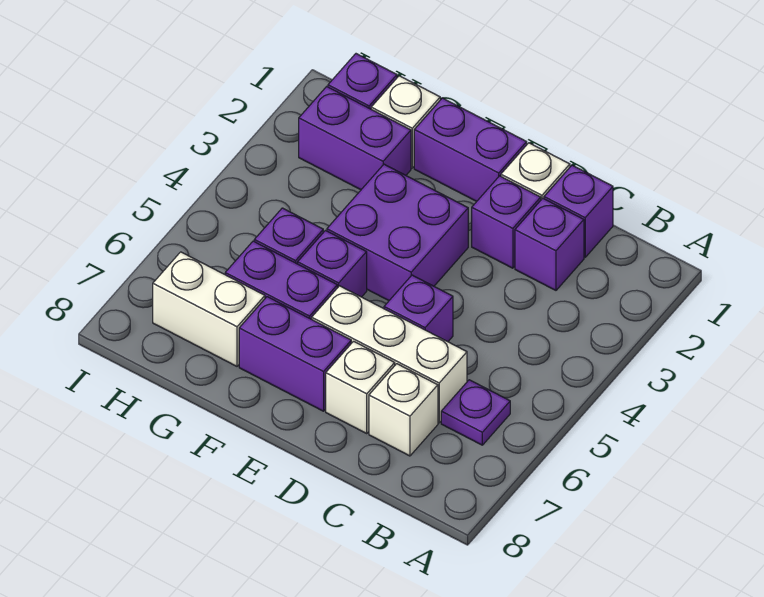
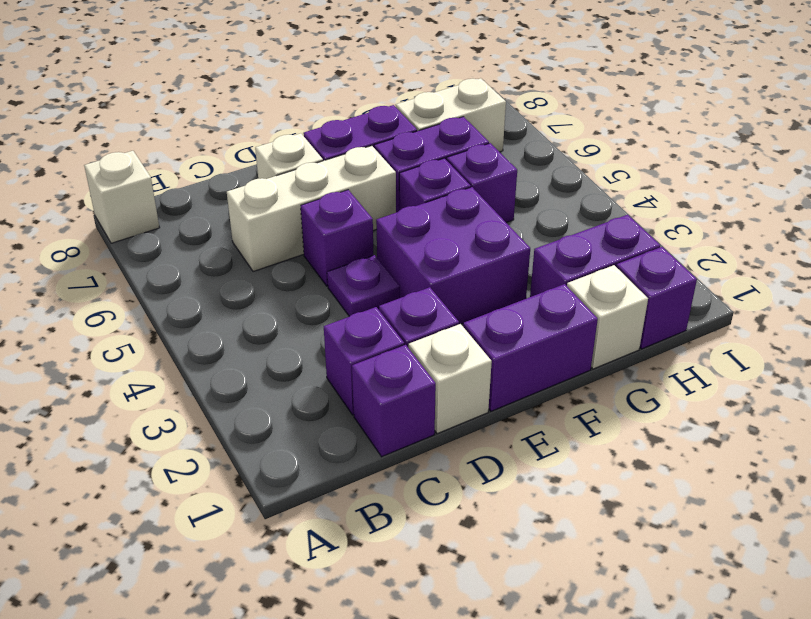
purple plate B6 level 1 -> purple plate D4 level 1
white brick C7 level 1 -> white brick A8 level 1

